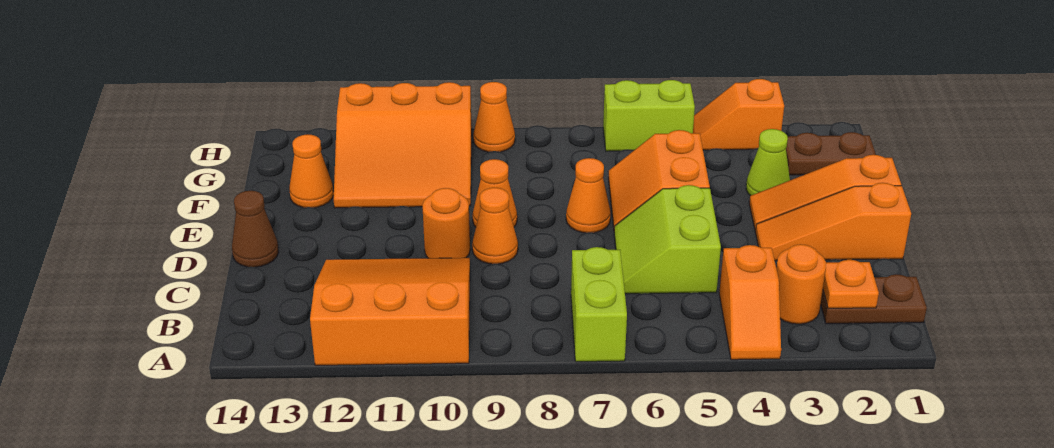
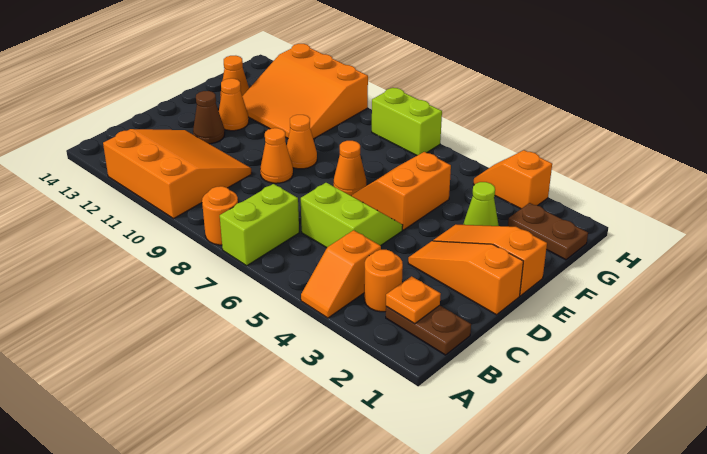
lime slope C5:D6 level 1 top 5 -> lime slope C5:D6 level 1 top C
orange round brick D10 level 1 -> orange round brick A8 level 1
brown cone D14 level 1 -> brown cone D12 level 1
lime brick H5:H6 level 1 -> lime brick H7:H8 level 1
orange cone H9 level 1 -> orange cone E12 level 1

